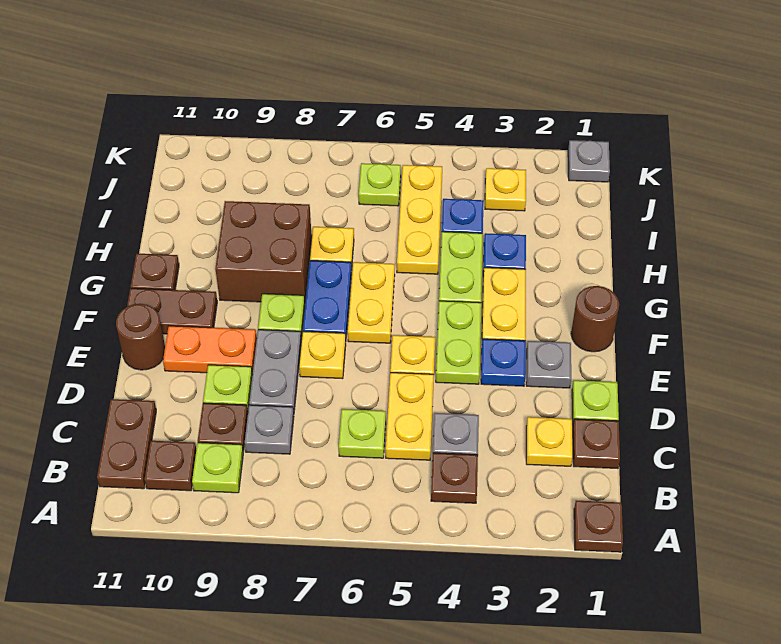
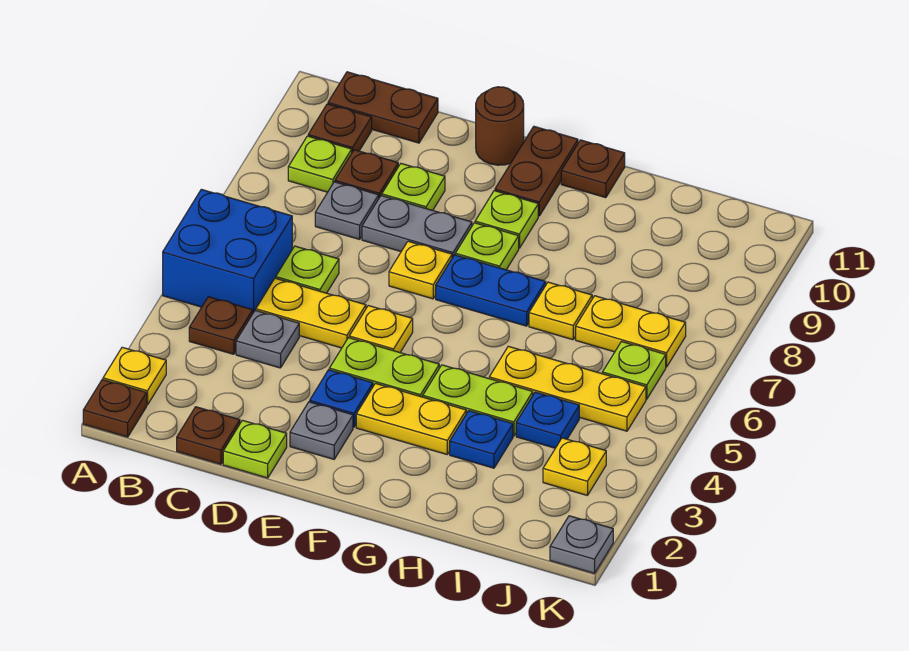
none -> blue brick A5:B6 level 1
yellow plate C2 level 1 -> yellow plate A2 level 1
orange plate E9:E10 level 1 -> none
brown round brick F1 level 1 -> none
yellow plate F6:G6 level 1 -> yellow plate I7:J7 level 1
none -> lime plate F9 level 1
brown brick G8:H9 level 1 -> none

